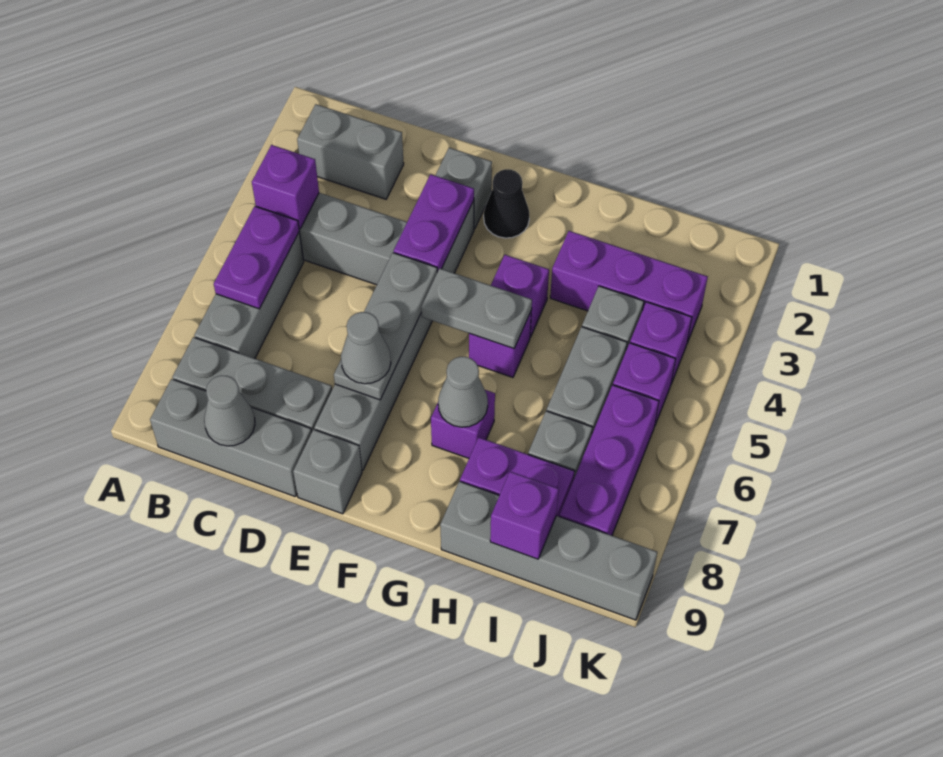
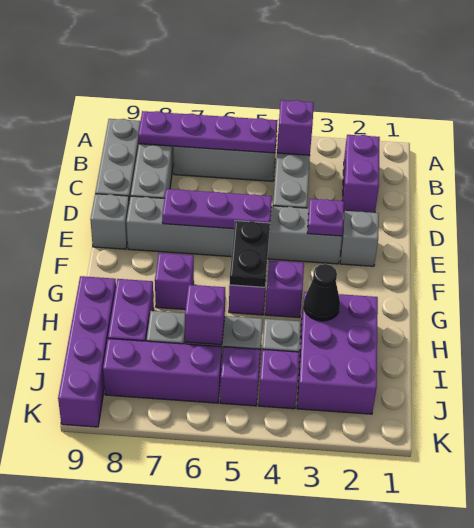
grey brick B2:C2 level 1 -> purple brick B2:C2 level 1
purple plate B5:B6 level 2 -> purple plate B5:B8 level 2
grey cone C9 level 2 -> none
purple plate E3:E4 level 2 -> purple plate E3 level 2
grey plate E5:E7 level 2 -> purple plate E5:E7 level 2
grey cone E7 level 3 -> none
black cone F2 level 1 -> black cone H3 level 2
grey plate F5:G5 level 2 -> black plate F5:G5 level 2
grey cone G7 level 2 -> none
purple brick H3:J3 level 1 -> purple brick H2:J3 level 1
grey brick H9:K9 level 1 -> purple brick H9:K9 level 1
purple brick I9 level 2 -> purple brick I6 level 2

